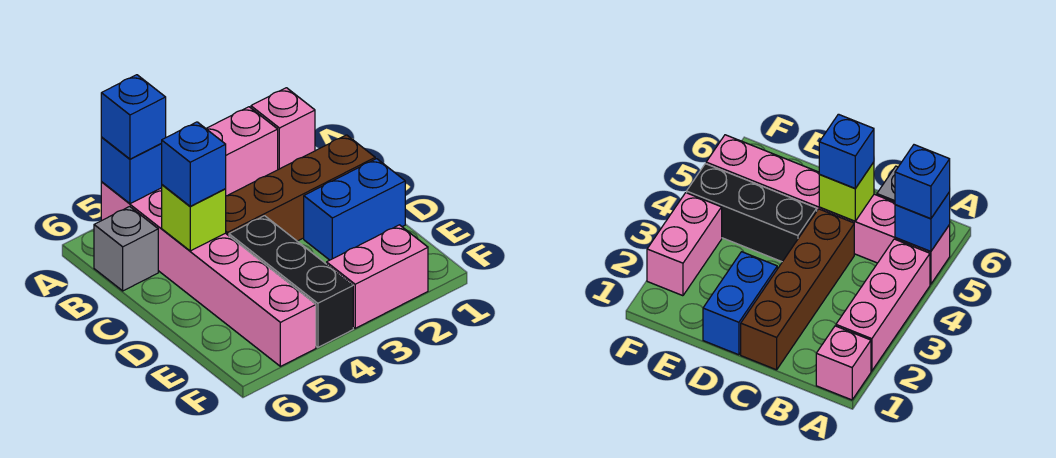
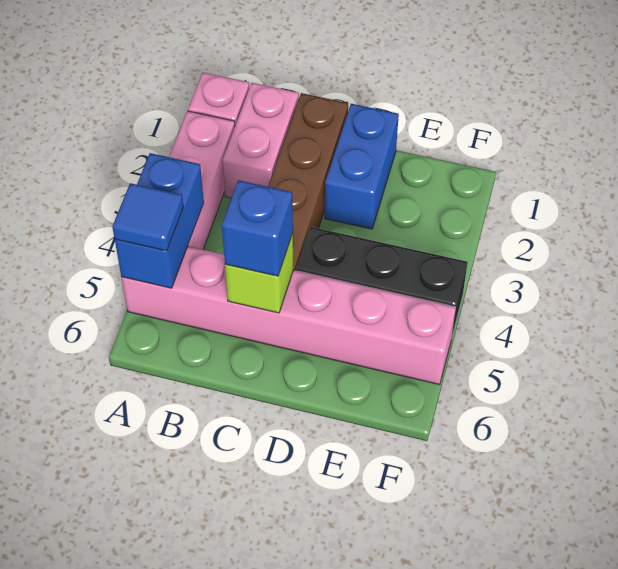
blue brick A5 level 2 -> blue brick A4:A5 level 2
blue brick A5 level 3 -> blue tile A5 level 3
grey brick B6 level 1 -> none
pink brick F2:F3 level 1 -> pink brick B1:B2 level 1

